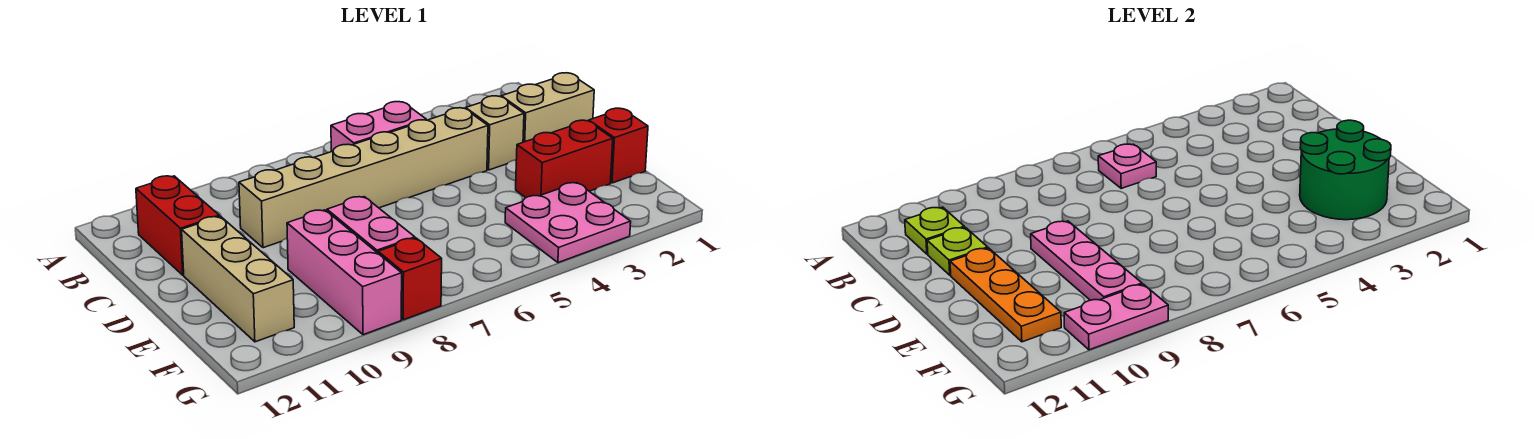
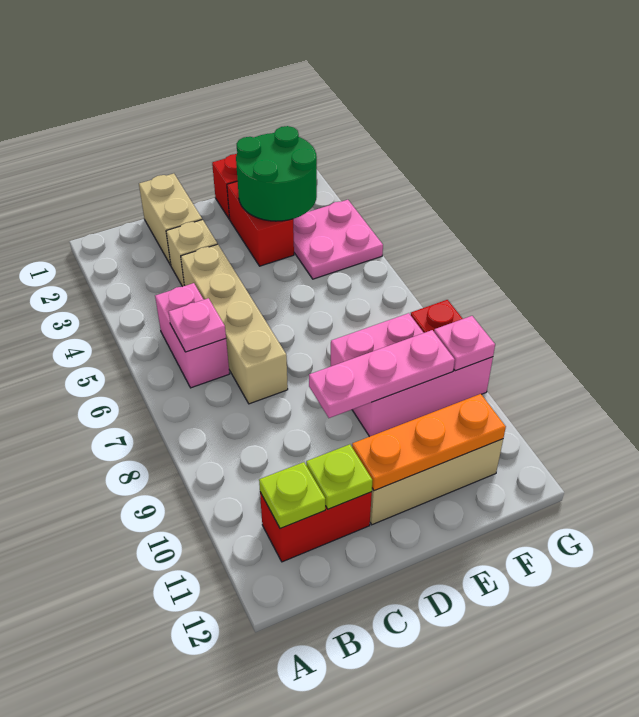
tan brick C4:C9 level 1 -> tan brick C4:C7 level 1
pink plate G9:G10 level 2 -> pink plate G9 level 2

